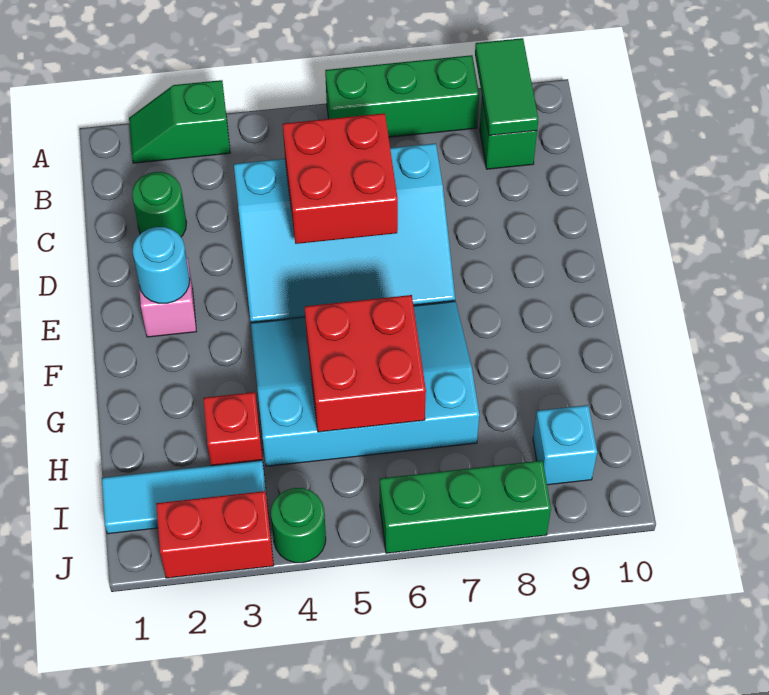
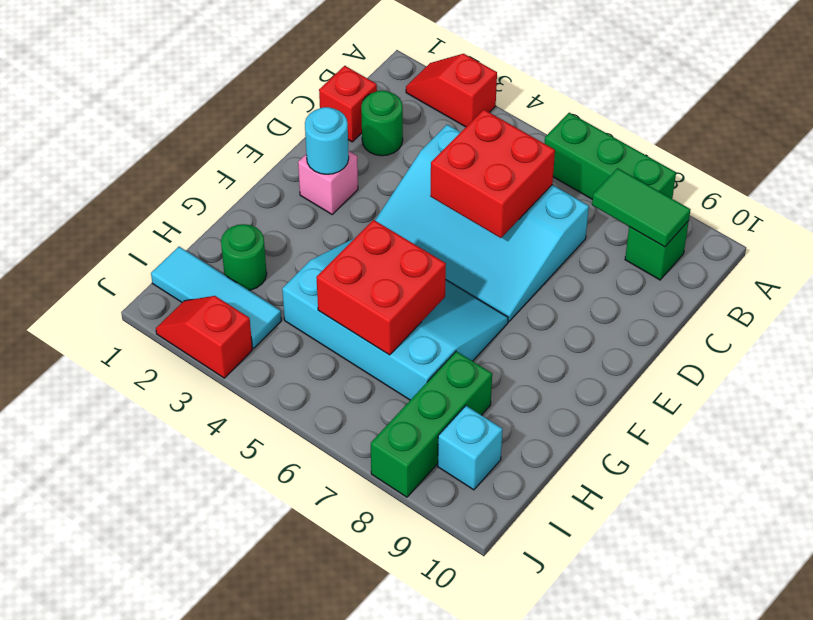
green slope A2:A3 level 1 top 3 -> red slope A2:A3 level 1 top 3
green tile A9:B9 level 2 -> green tile B8:B9 level 2
red brick H3 level 1 -> red brick C1 level 1
red brick J2:J3 level 1 -> red slope J2:J3 level 1 top 3
green round brick J4 level 1 -> green round brick H2 level 1
green brick J6:J8 level 1 -> green brick H8:J8 level 1

